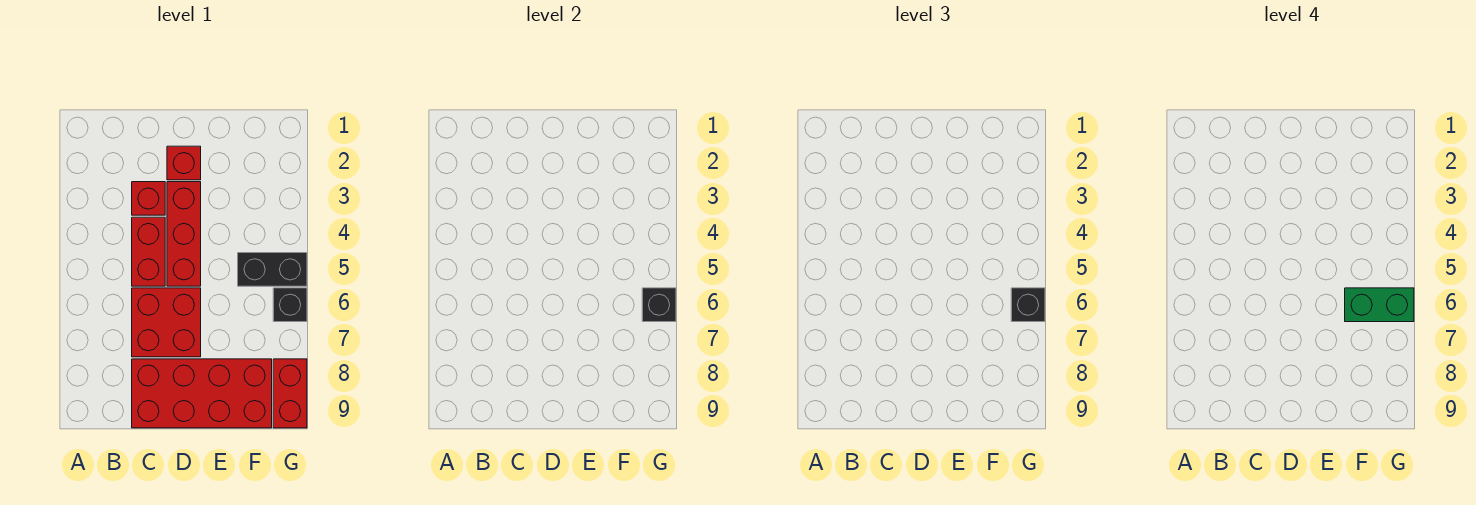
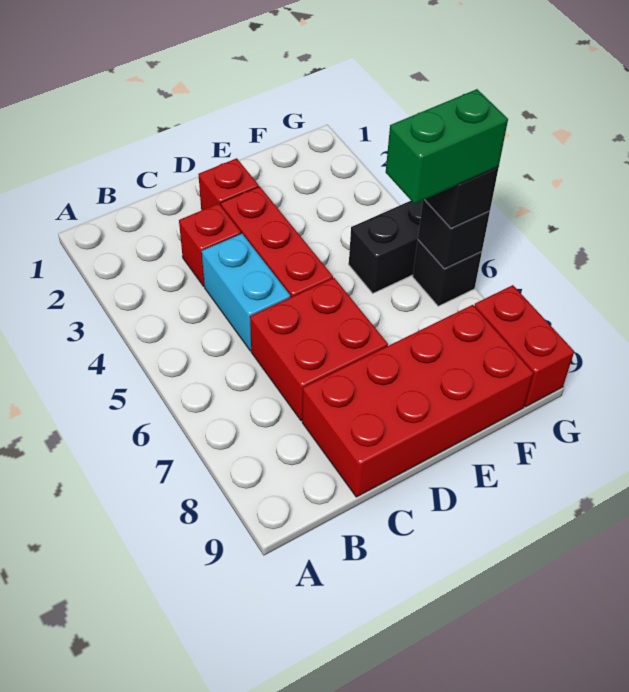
red brick C4:C5 level 1 -> cyan brick C4:C5 level 1

